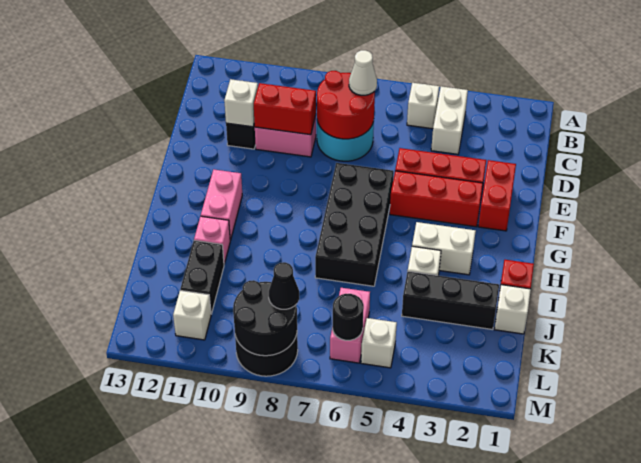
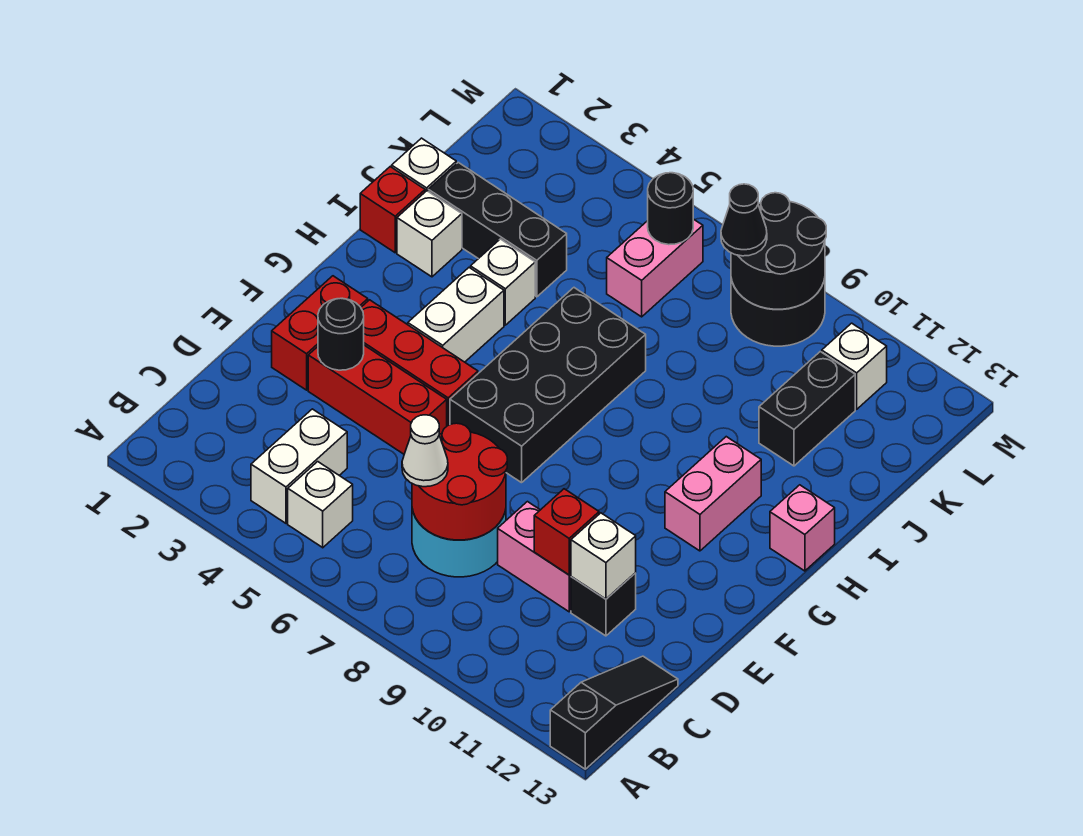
none -> black slope A13:C13 level 1 top A
red brick D9:D10 level 2 -> red brick D10 level 2
none -> black round brick E3 level 2
white brick H3:H4 level 1 -> white brick G4:H4 level 1
pink brick I11 level 1 -> pink brick H13 level 1
white brick L5 level 1 -> white brick I2 level 1

